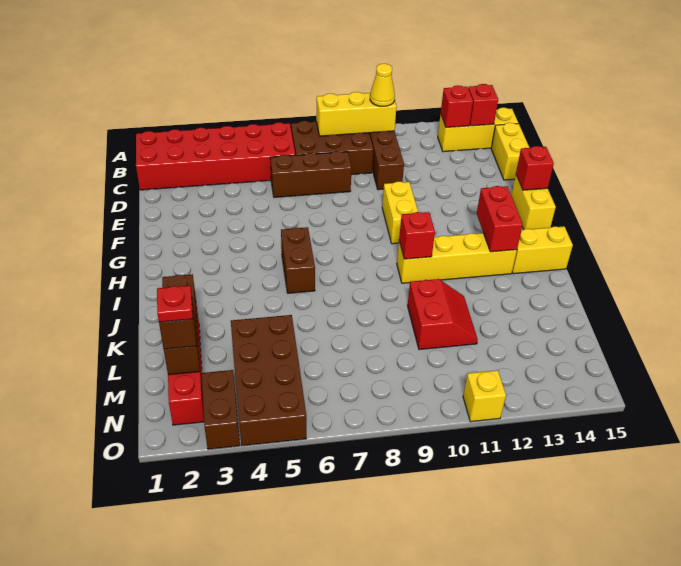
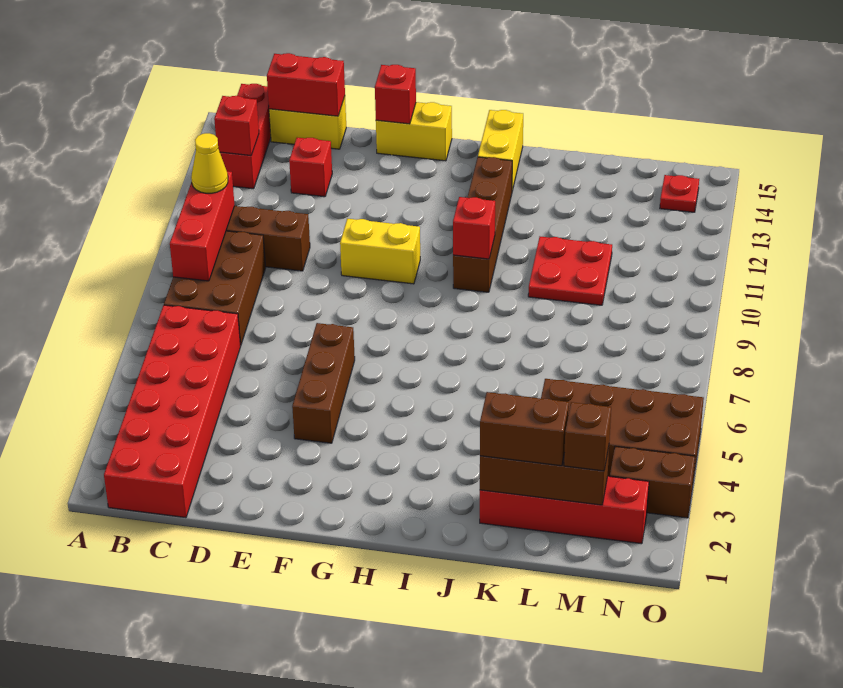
yellow brick B8:B10 level 2 -> red brick B8:B10 level 2
yellow brick B13:B15 level 1 -> red brick B13:B15 level 1
red brick B14 level 2 -> red brick D13 level 1
brown brick D6:D8 level 1 -> brown brick F4:F6 level 1
brown brick H6:I6 level 1 -> brown brick K2:L2 level 3
red brick H13:I13 level 2 -> red brick C15:D15 level 2
yellow brick I10:I13 level 1 -> brown brick I10:I13 level 1
red slope K10:L11 level 1 top 10 -> red plate K10:L11 level 1
red plate M2 level 4 -> red plate N14 level 1
yellow brick O11 level 1 -> none

